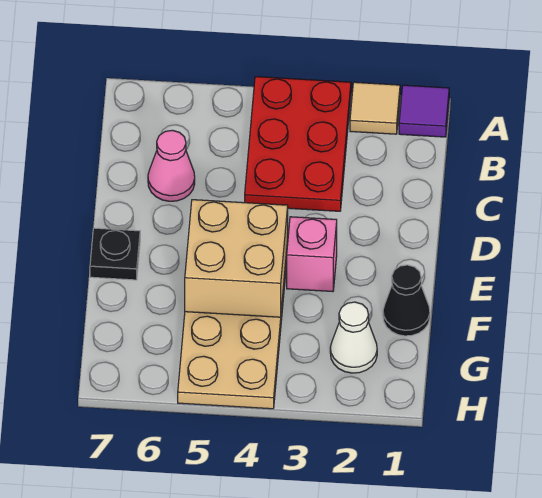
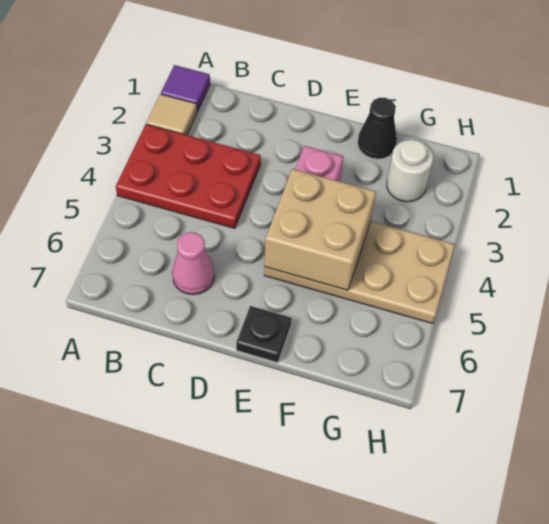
white cone G2 level 1 -> white round brick G2 level 1

